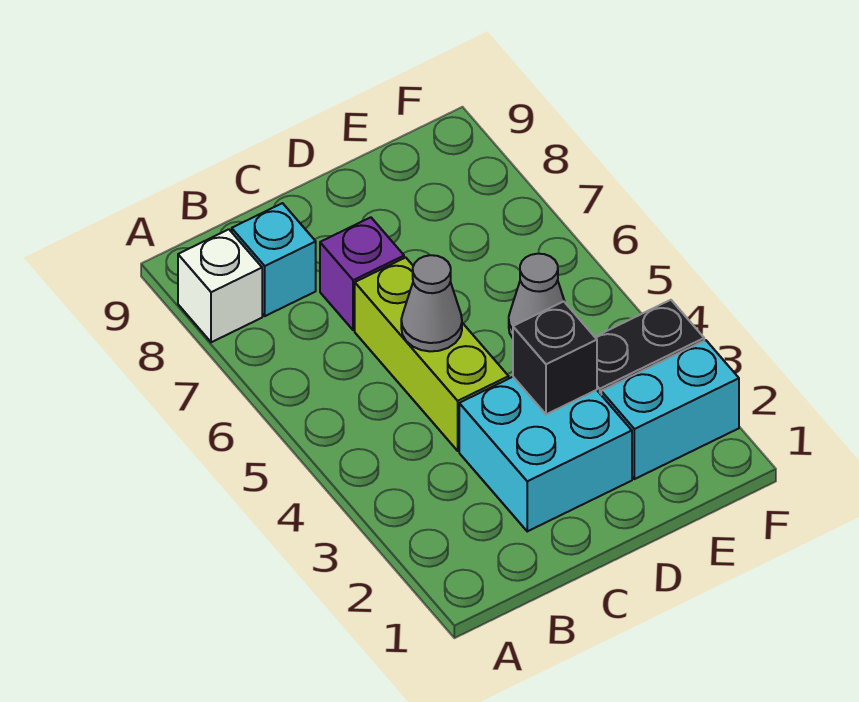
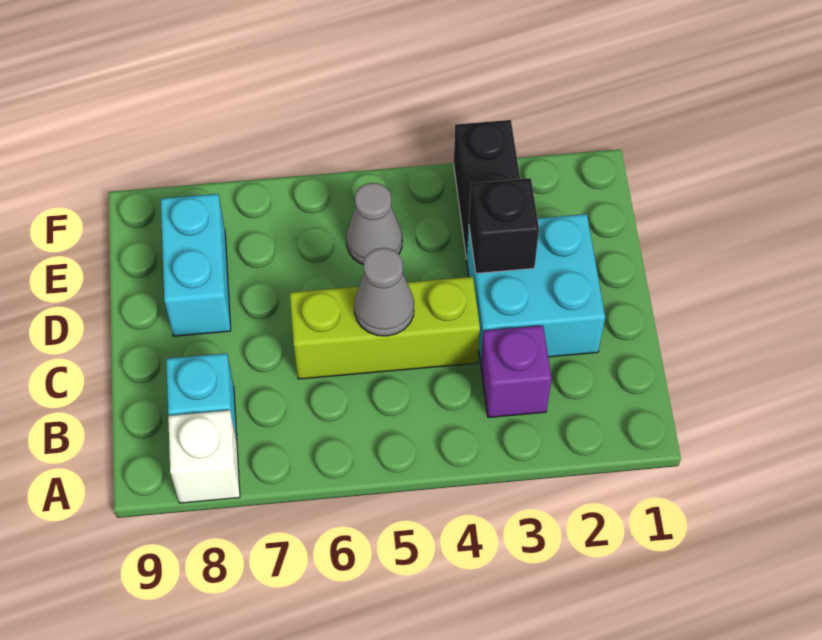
purple brick C7 level 1 -> purple brick B3 level 1
cyan brick E2:F2 level 1 -> cyan brick D8:E8 level 1

